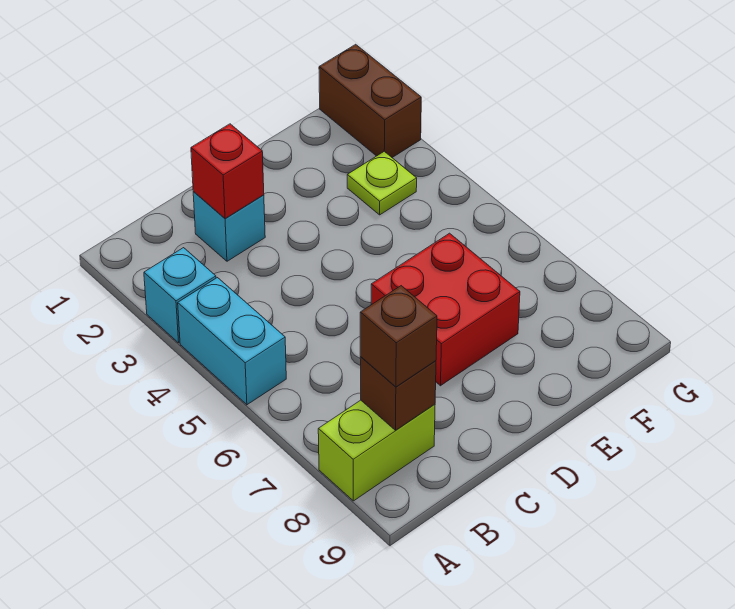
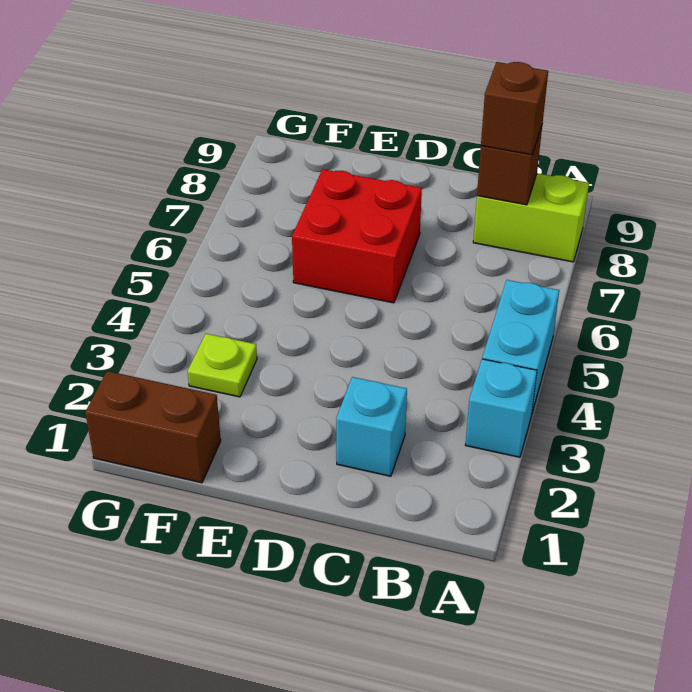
red brick C2 level 2 -> none
brown brick G1:G2 level 1 -> brown brick F1:G1 level 1

